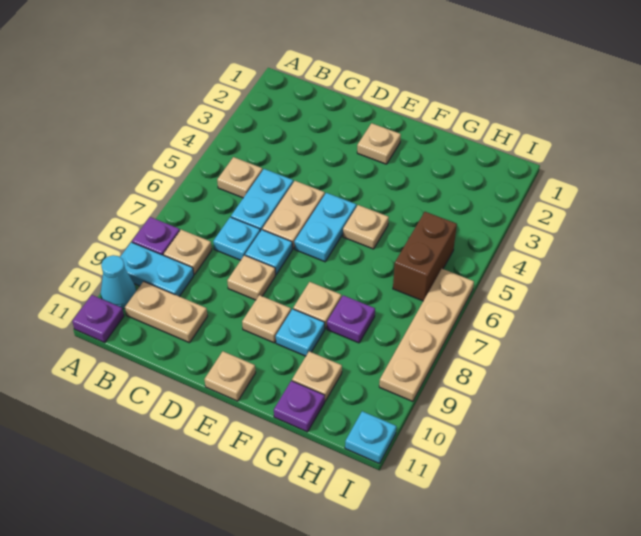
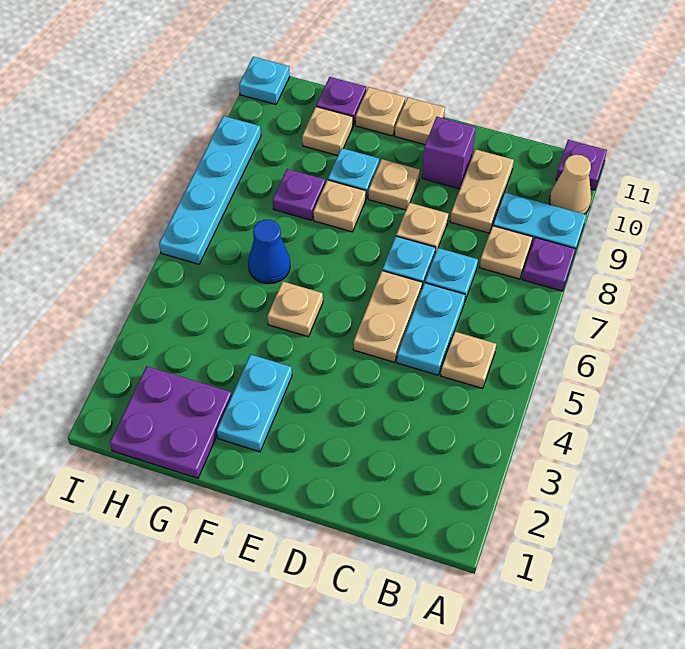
cyan cone A10 level 1 -> tan cone A10 level 1
tan plate B10:C10 level 1 -> tan plate C9:C10 level 1
none -> purple brick D10 level 1
tan plate E2 level 1 -> tan plate F11 level 1
cyan plate E5:E6 level 1 -> cyan plate F2:F3 level 1
none -> purple plate G1:H2 level 1
none -> blue cone G6 level 1
brown brick H5:H6 level 1 -> none
tan plate I6:I9 level 1 -> cyan plate I6:I9 level 1

